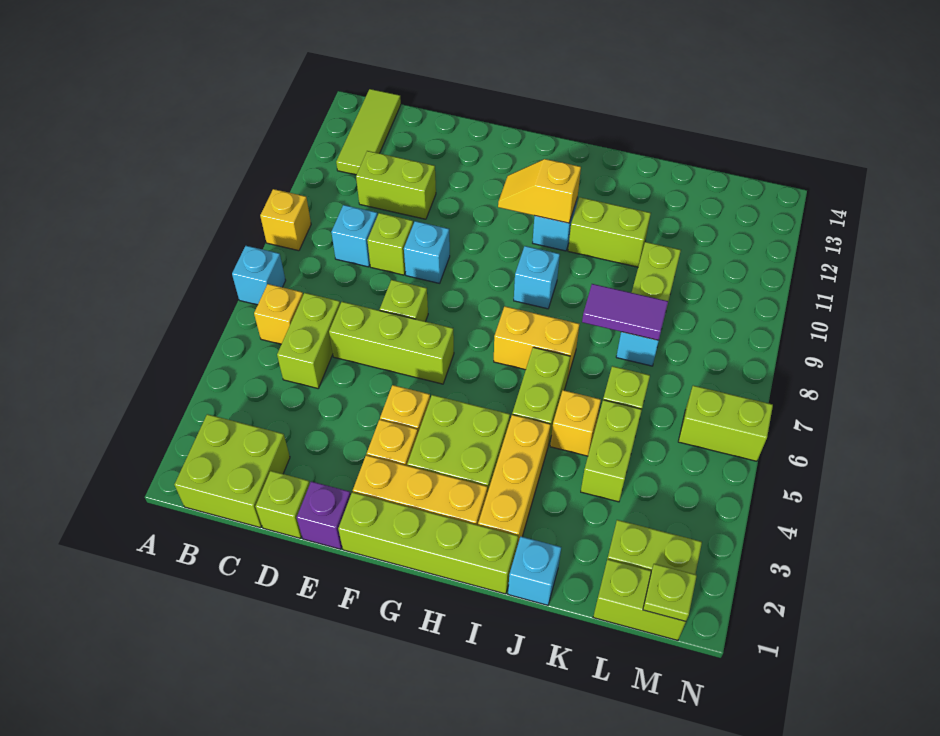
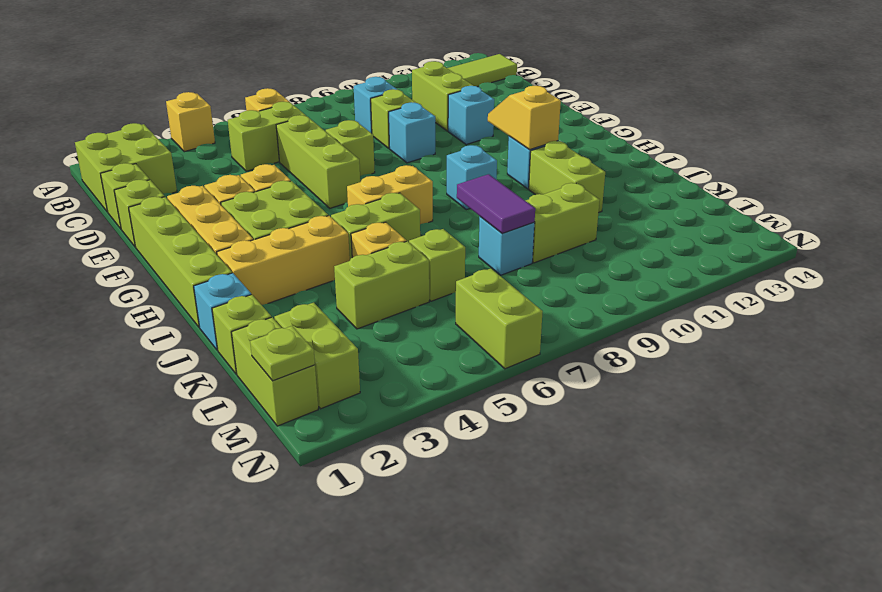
cyan brick A7 level 1 -> cyan brick E11 level 1
yellow brick A9 level 1 -> yellow brick A4 level 1
purple brick E1 level 1 -> lime brick E1 level 1
yellow brick H7:I7 level 1 -> yellow brick H6:H7 level 1
none -> lime brick K1 level 1

